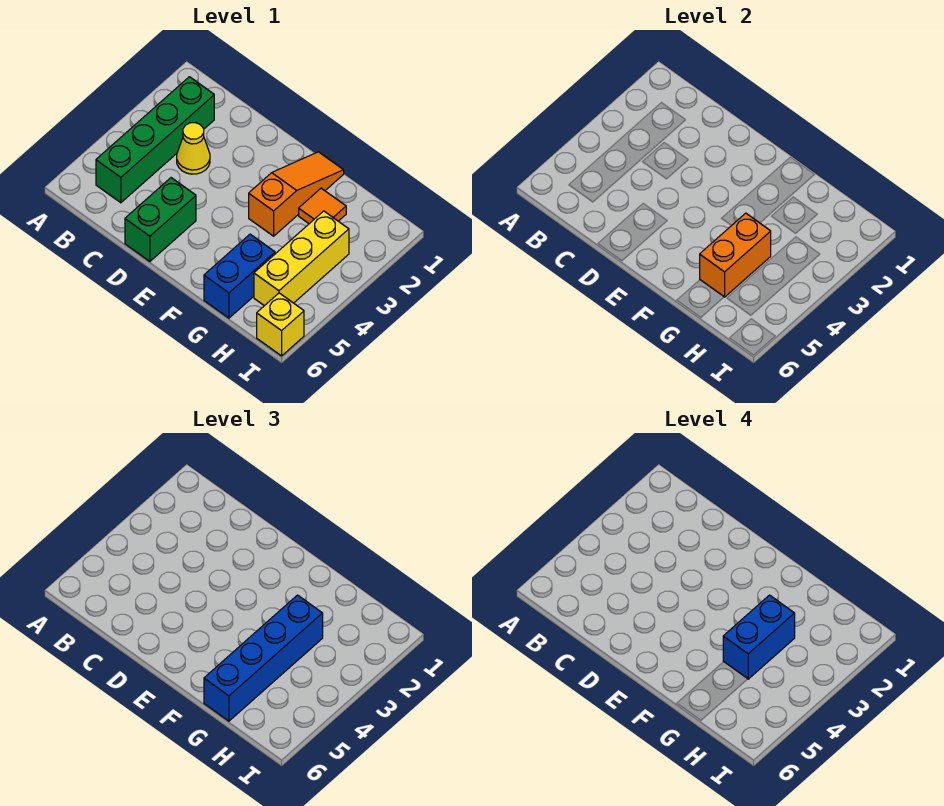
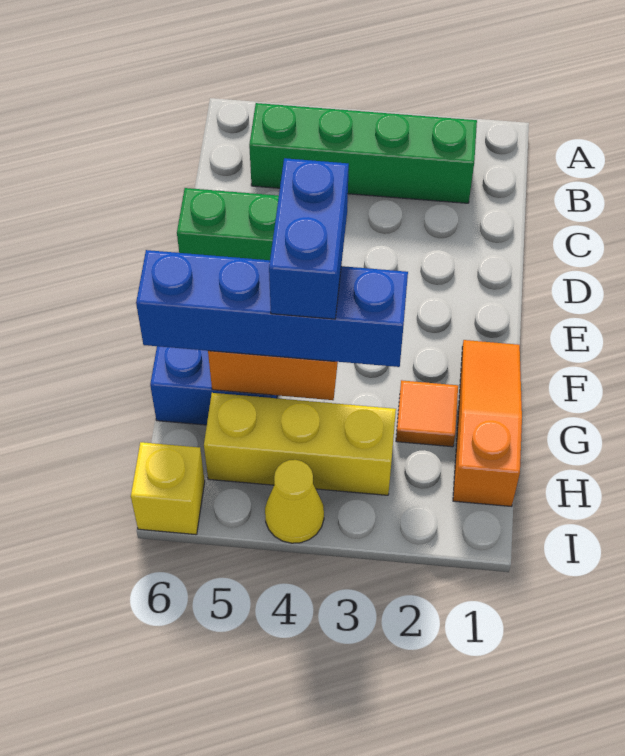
yellow cone C3 level 1 -> yellow cone I4 level 1
orange slope F1:F3 level 1 top 3 -> orange slope F1:H1 level 1 top H
blue brick G3:G4 level 4 -> blue brick F4:G4 level 4

